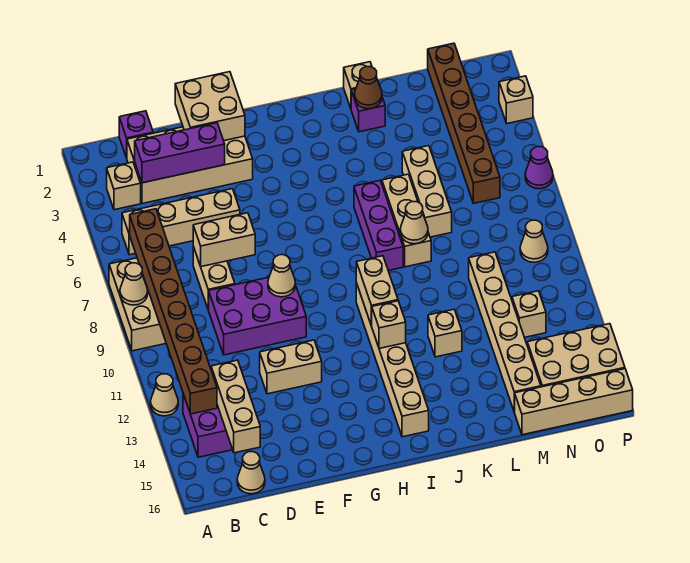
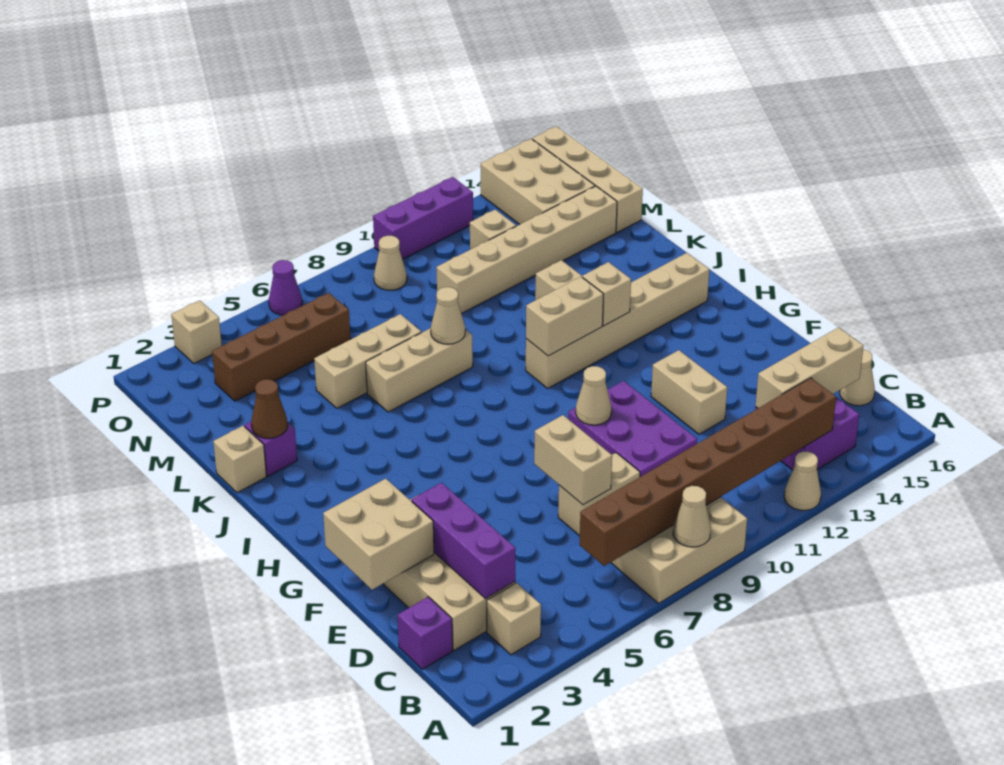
tan brick B5:E5 level 1 -> none
purple brick J6:J8 level 1 -> purple brick P10:P12 level 1
brown brick N1:N6 level 1 -> brown brick N3:N6 level 1

